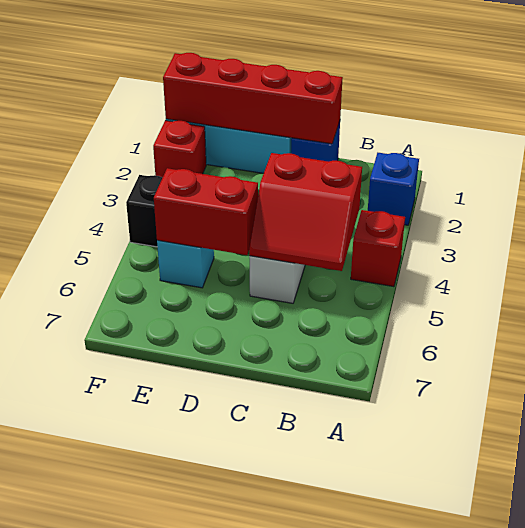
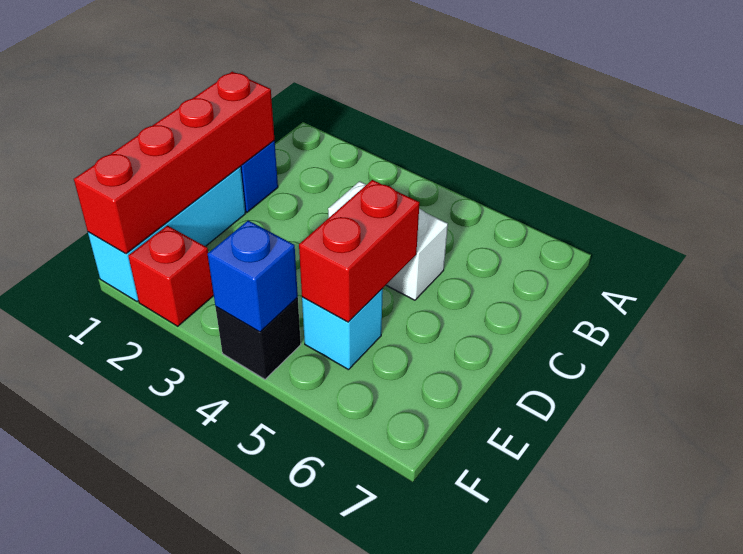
blue brick A2 level 1 -> blue brick F4 level 2
red brick A4 level 1 -> none
red slope B4:C5 level 2 top 4 -> none

